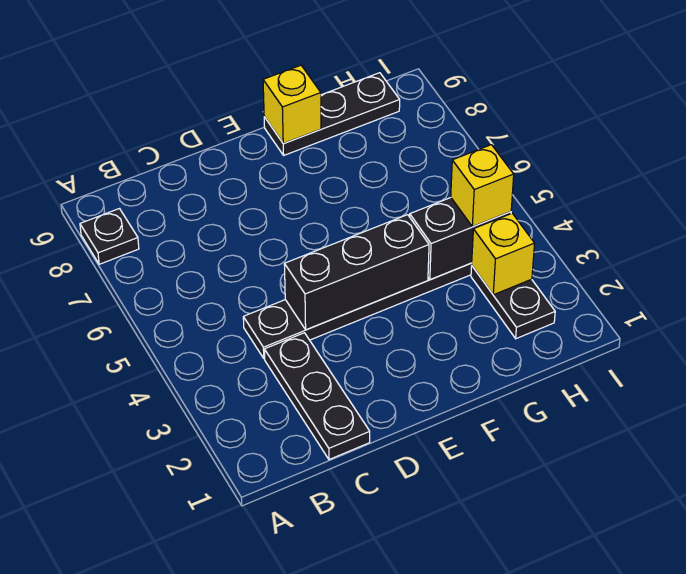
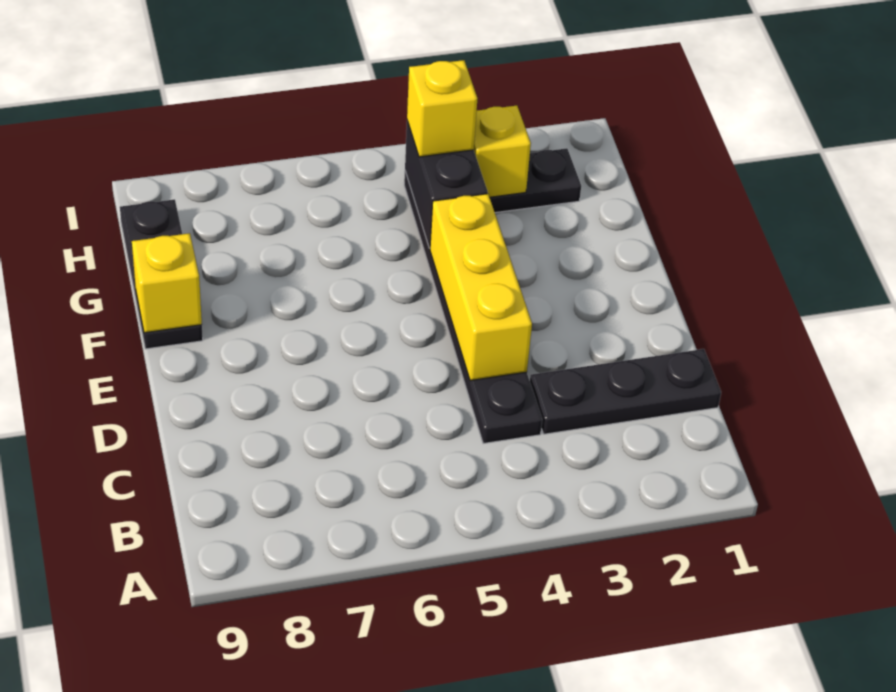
black plate A8 level 1 -> none
black brick D4:F4 level 2 -> yellow brick D4:F4 level 2

